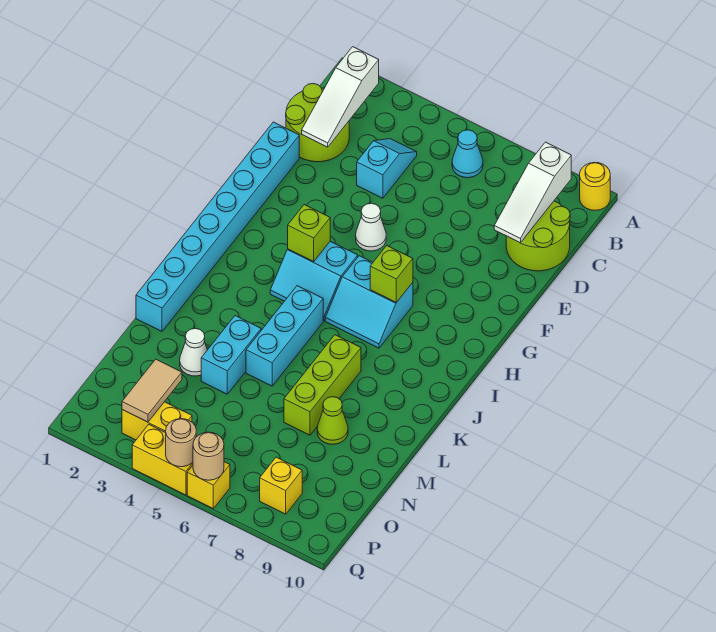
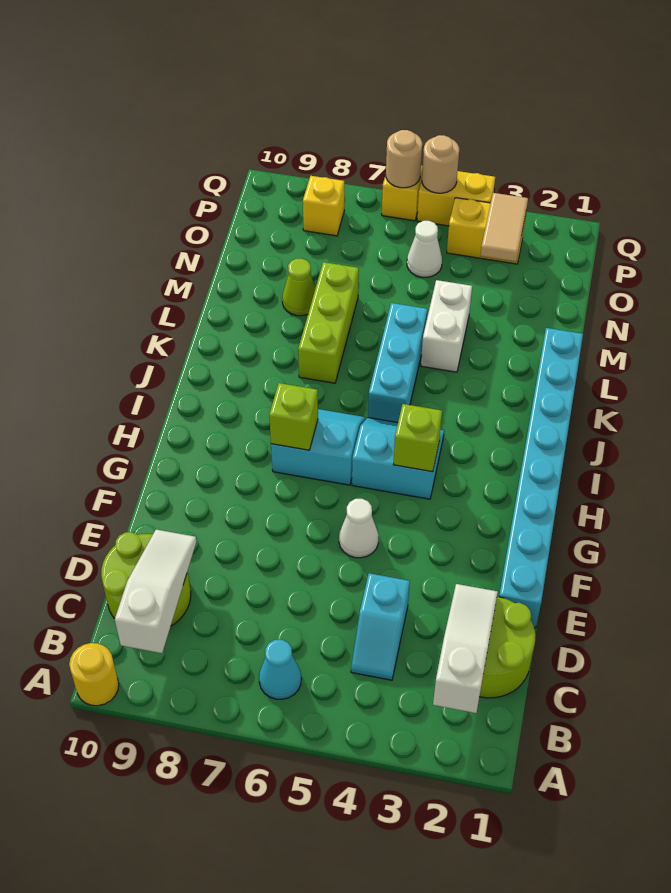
cyan brick L4:M4 level 1 -> white brick L4:M4 level 1
white cone M3 level 1 -> white cone O5 level 1

